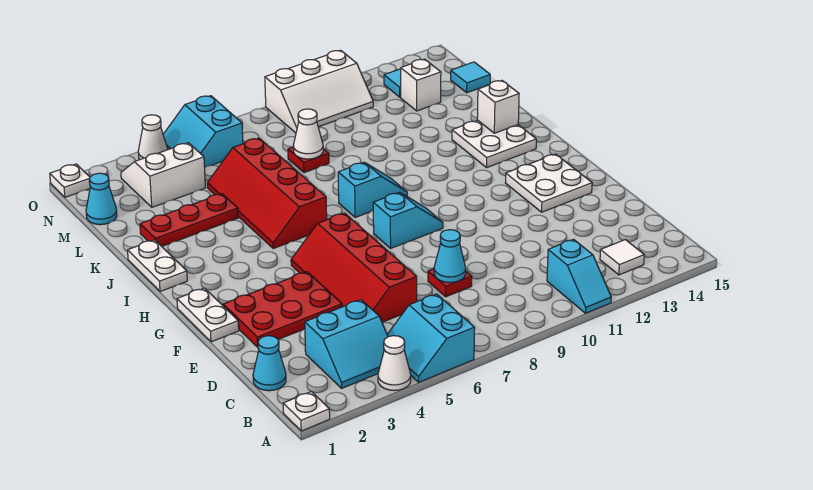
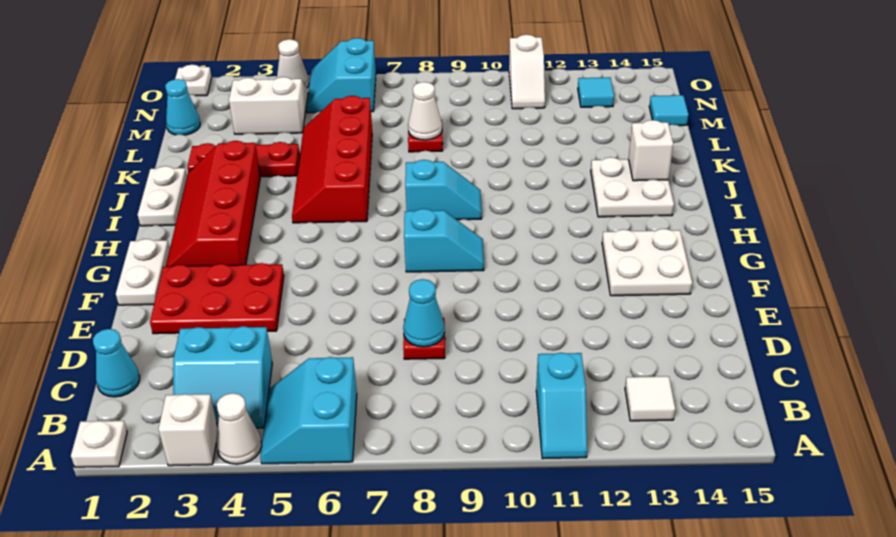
red slope D5:G6 level 1 top 6 -> red slope G2:J3 level 1 top 3
white brick M13 level 1 -> white brick A3 level 1
white slope N9:O11 level 1 top O -> white slope N11:O11 level 1 top O

